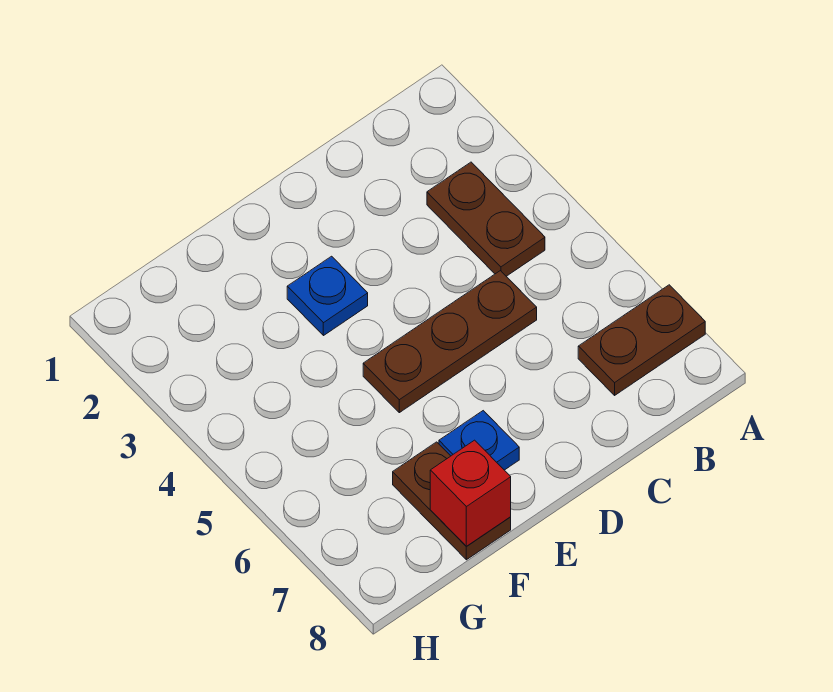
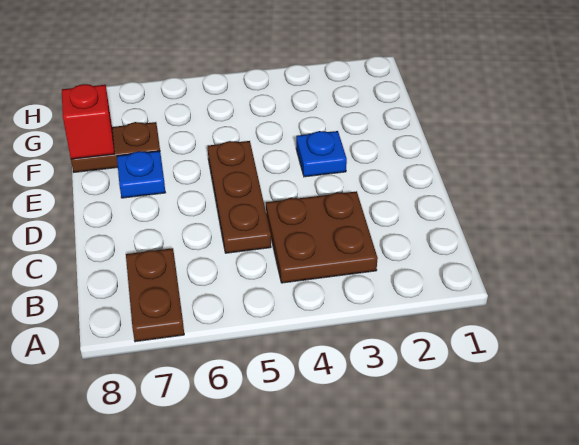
brown plate B3:B4 level 1 -> brown plate B3:C4 level 1

